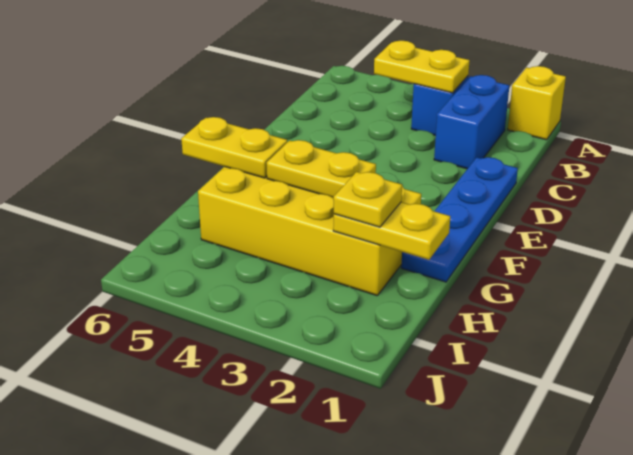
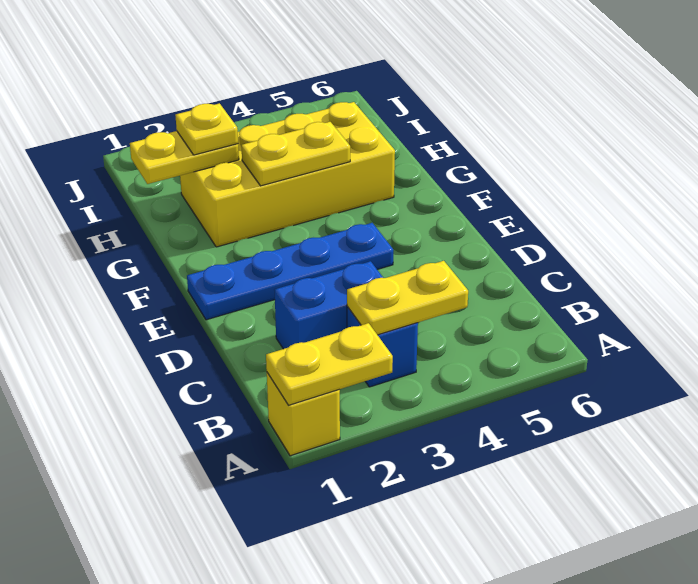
blue brick B2:C2 level 1 -> blue brick C2:C3 level 1
blue plate D1:G1 level 1 -> blue plate E1:E4 level 1
yellow plate G5:G6 level 2 -> yellow plate A1:A2 level 2

